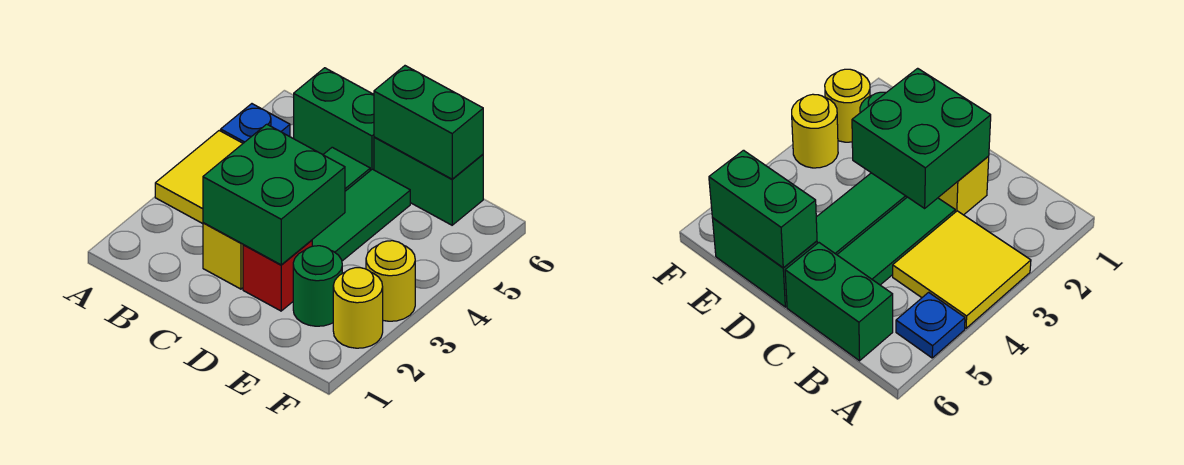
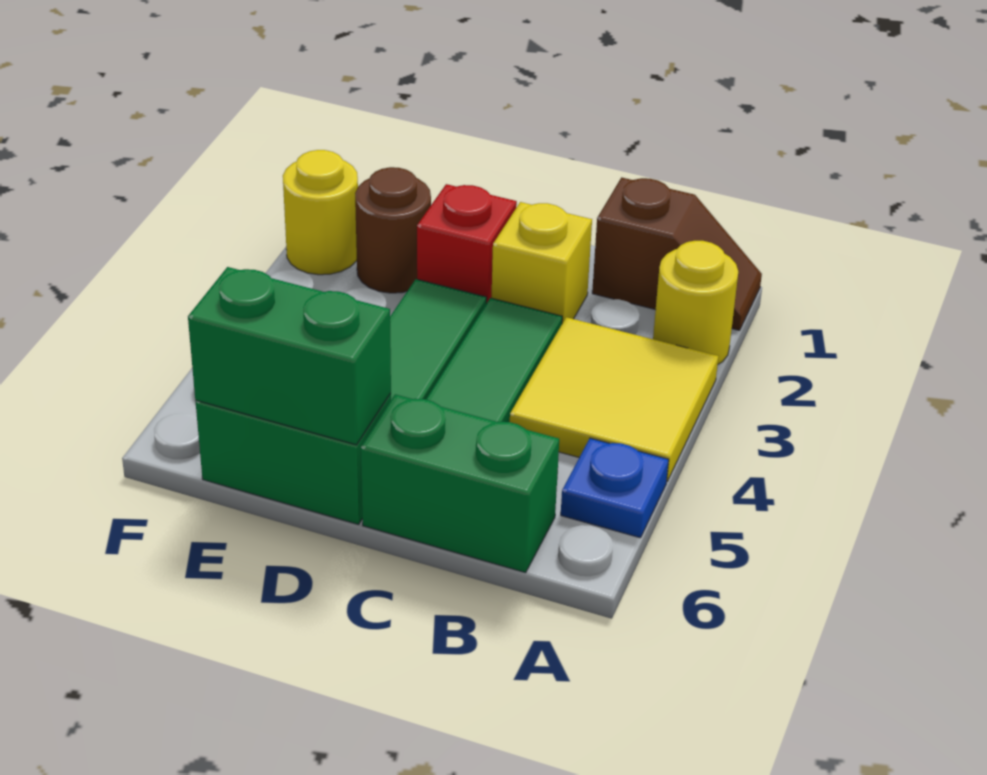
none -> brown slope A1:B1 level 1 top B
green brick C2:D3 level 2 -> none
green round brick E2 level 1 -> brown round brick E2 level 1
yellow round brick F3 level 1 -> yellow round brick A2 level 1

